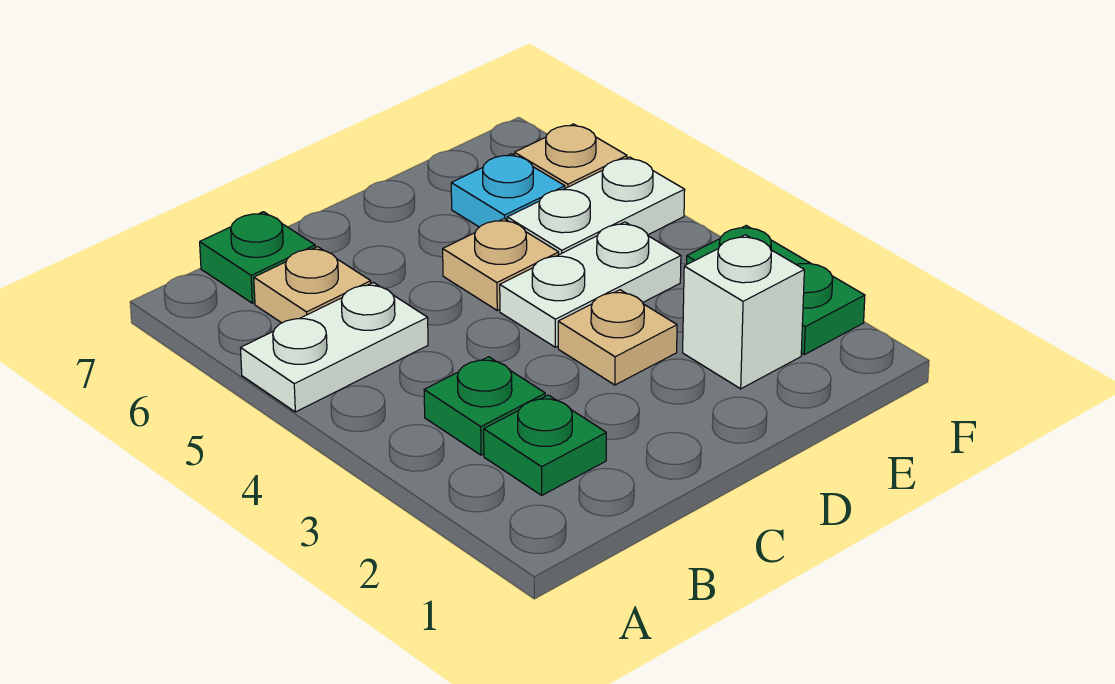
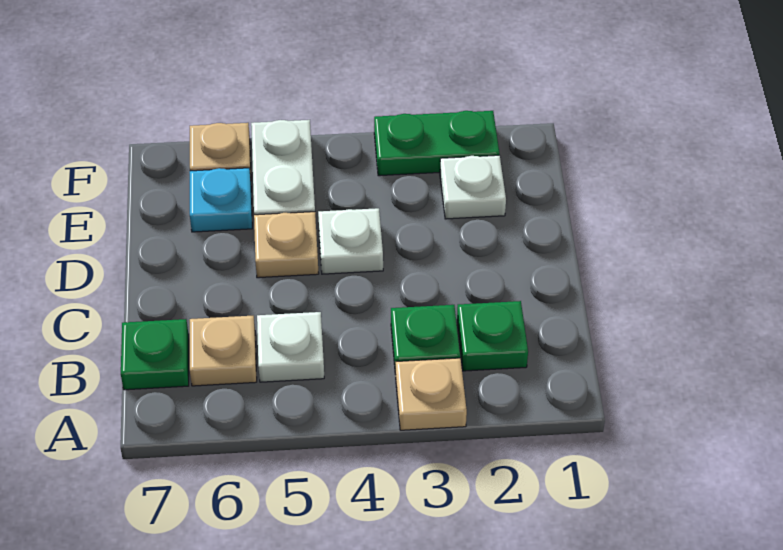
white plate A5:B5 level 1 -> white plate B5 level 1
tan plate D3 level 1 -> tan plate A3 level 1
white plate D4:E4 level 1 -> white plate D4 level 1
white brick E2 level 1 -> white plate E2 level 1

